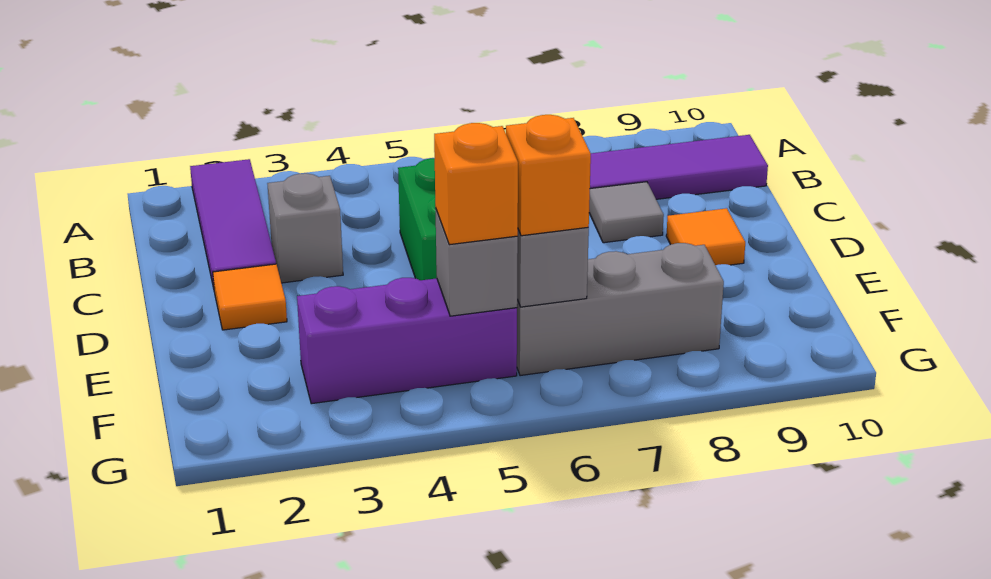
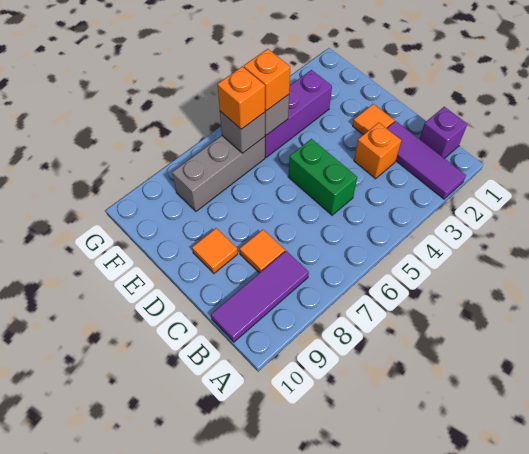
none -> purple brick B1 level 1
grey brick C3 level 1 -> orange brick C3 level 1
grey tile C8 level 1 -> orange tile C8 level 1

